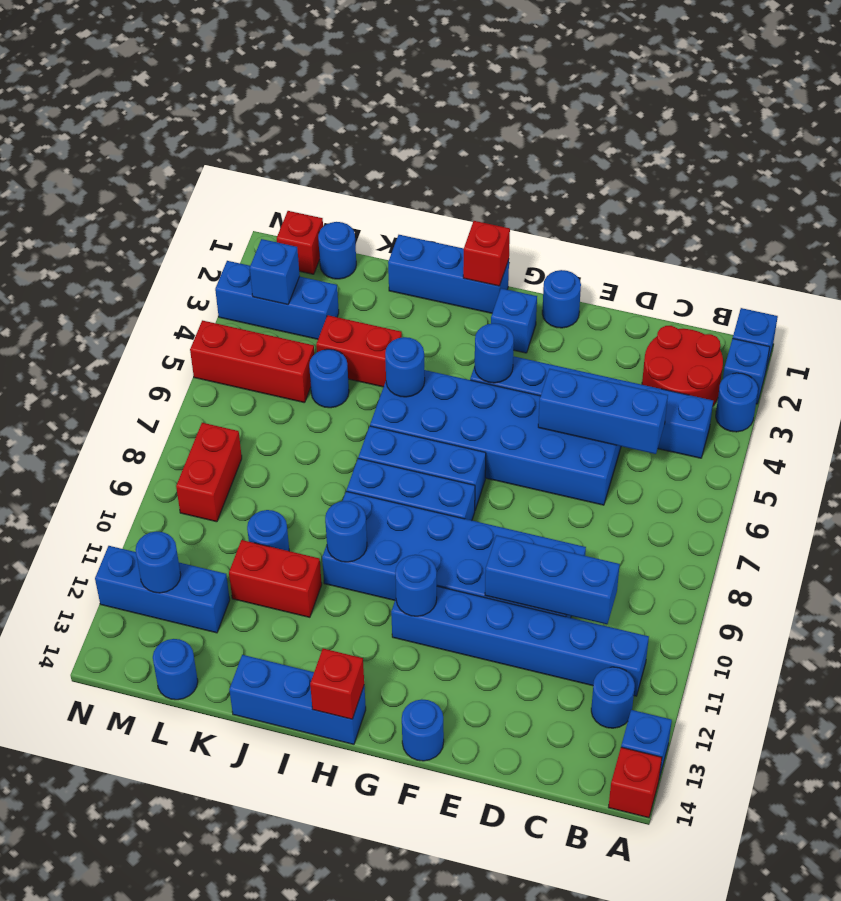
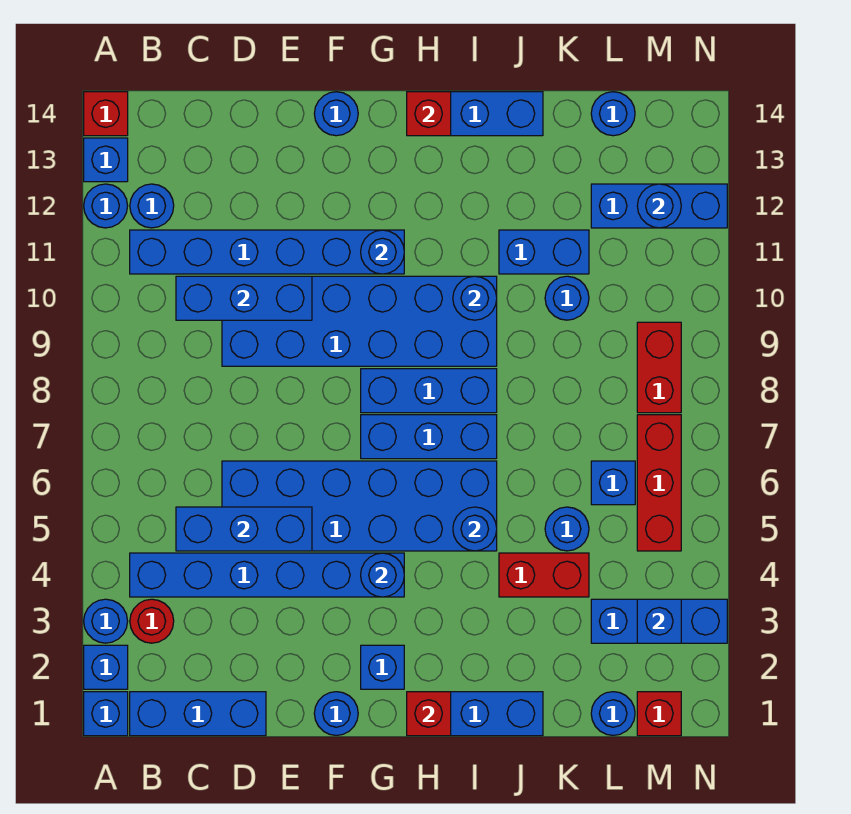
none -> blue round brick A12 level 1
none -> blue brick B1:D1 level 1
red round brick B2:C3 level 1 -> red round brick B3 level 1
red brick J11:K11 level 1 -> blue brick J11:K11 level 1
red brick L5:N5 level 1 -> red brick M5:M7 level 1
none -> blue brick L6 level 1

